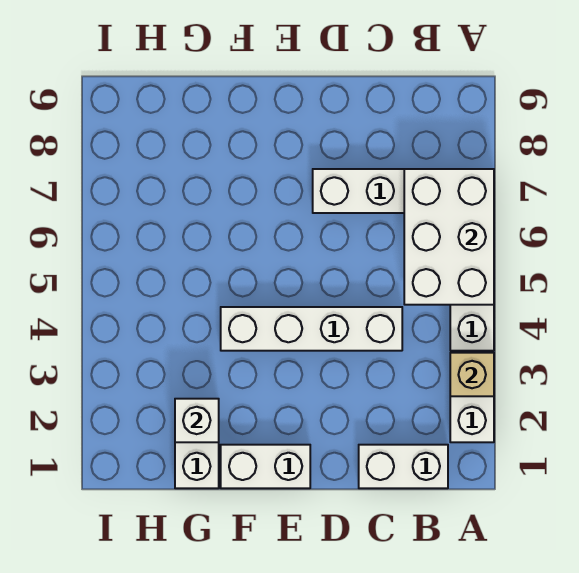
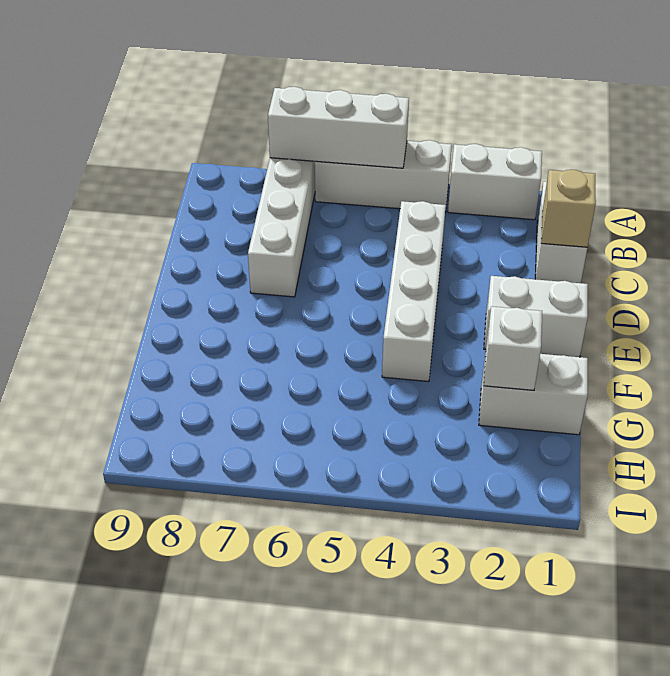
tan brick A3 level 2 -> tan brick C1 level 2
white brick A5:B7 level 2 -> white brick A5:A7 level 2
white brick E1:F1 level 1 -> white brick E1:E2 level 1

